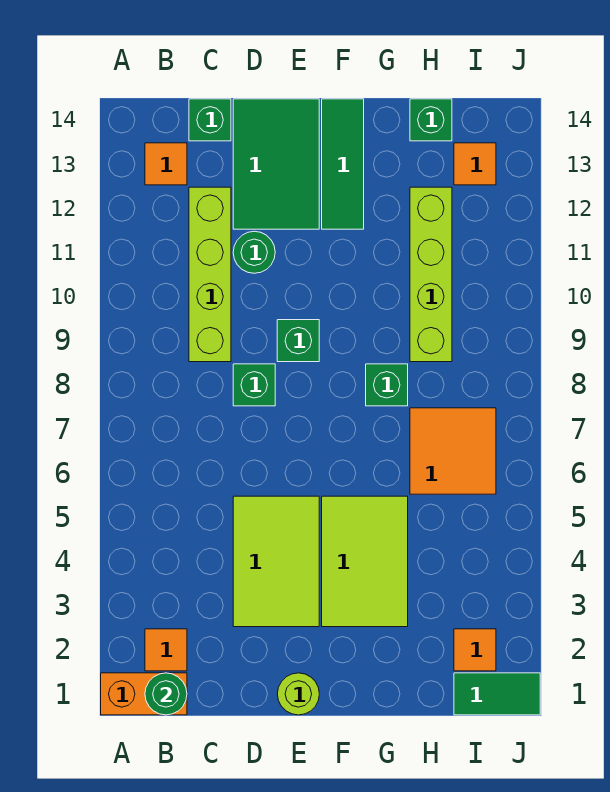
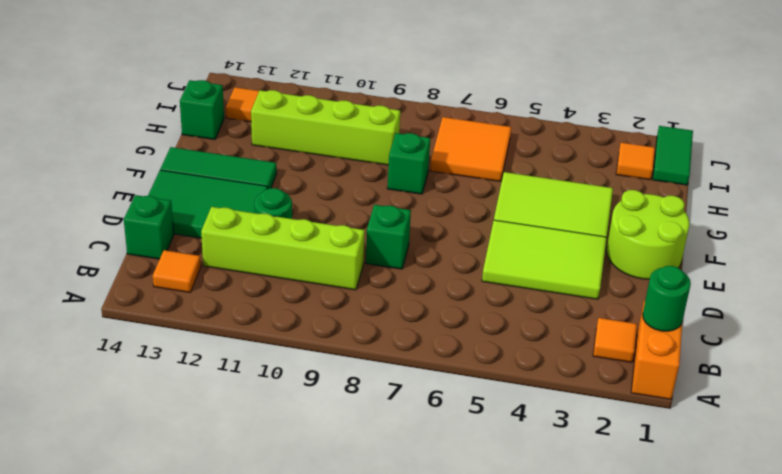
lime round brick E1 level 1 -> lime round brick E1:F2 level 1
green brick E9 level 1 -> none

